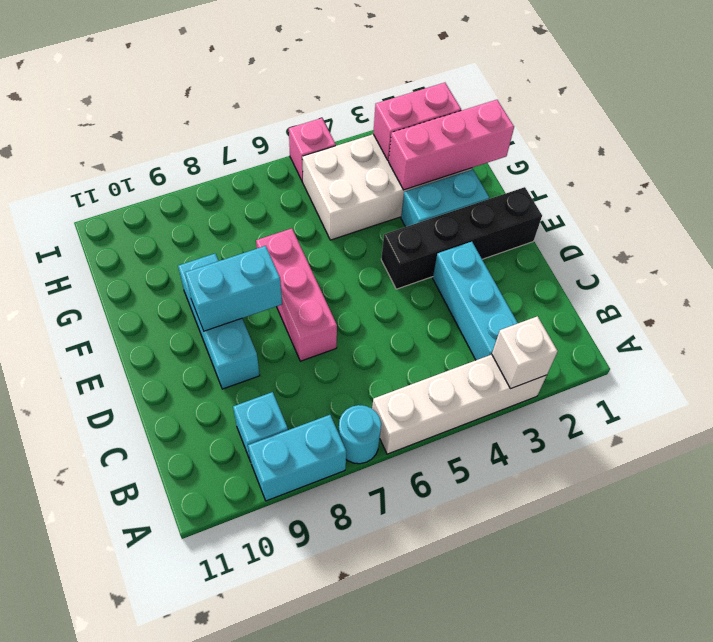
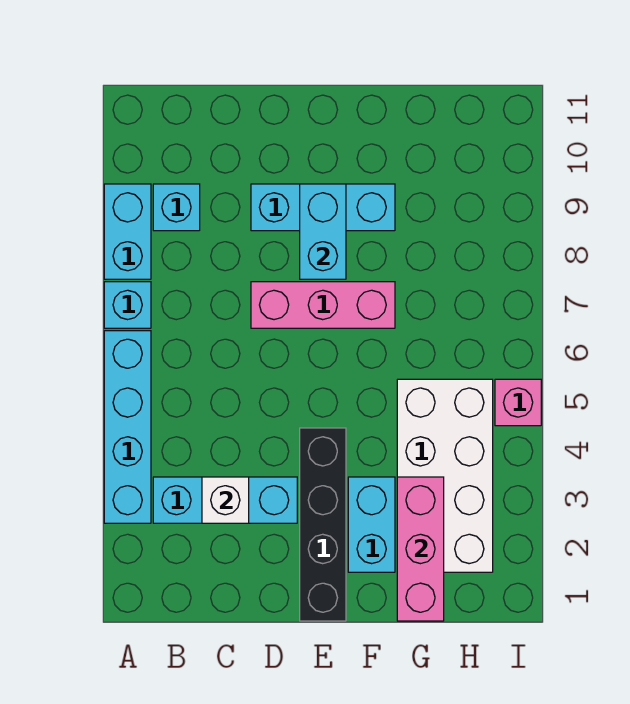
white brick A3:A6 level 1 -> cyan brick A3:A6 level 1
white brick A3 level 2 -> white brick C3 level 2
cyan round brick A7 level 1 -> cyan brick A7 level 1
pink brick H2:H3 level 2 -> none

